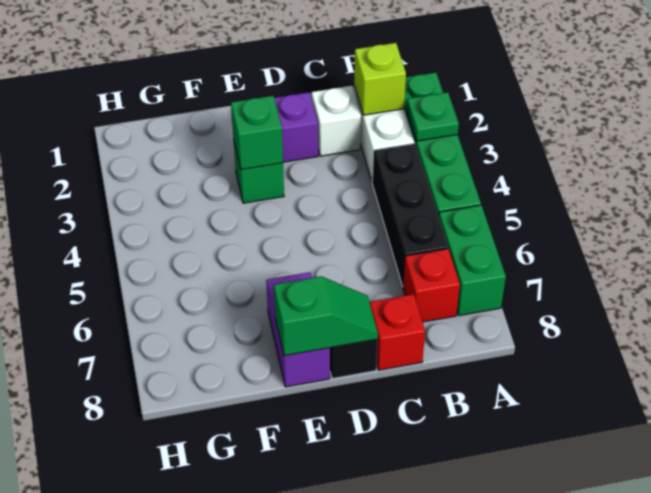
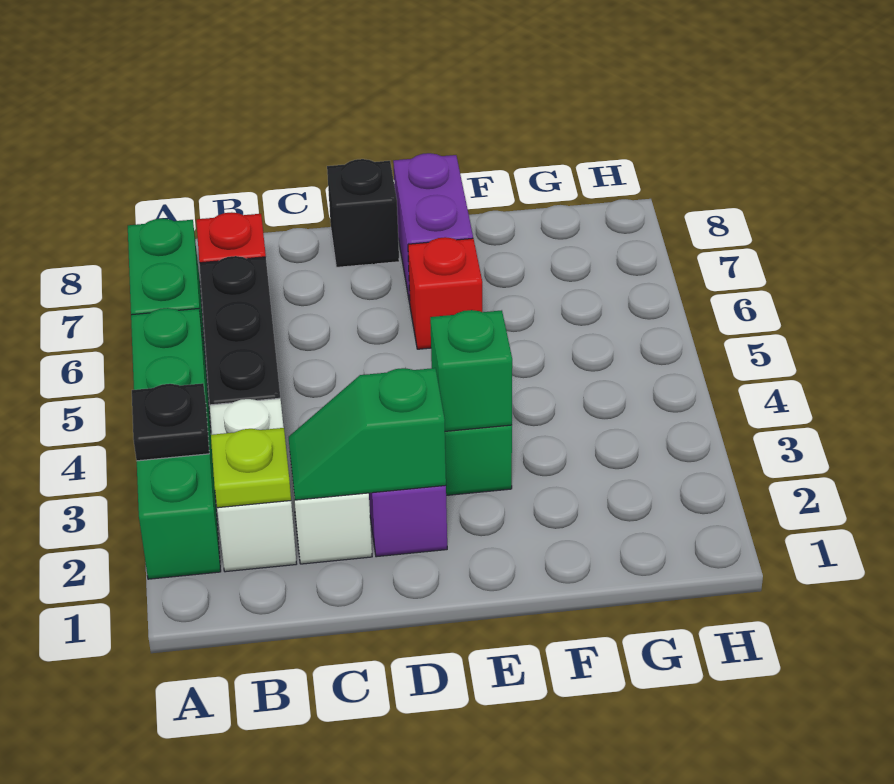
green plate A3 level 2 -> black plate A3 level 2
lime brick B2 level 2 -> lime plate B2 level 2
red brick C8 level 1 -> red brick E6 level 1
green slope D8:E8 level 2 top E -> green slope C2:D2 level 2 top D

